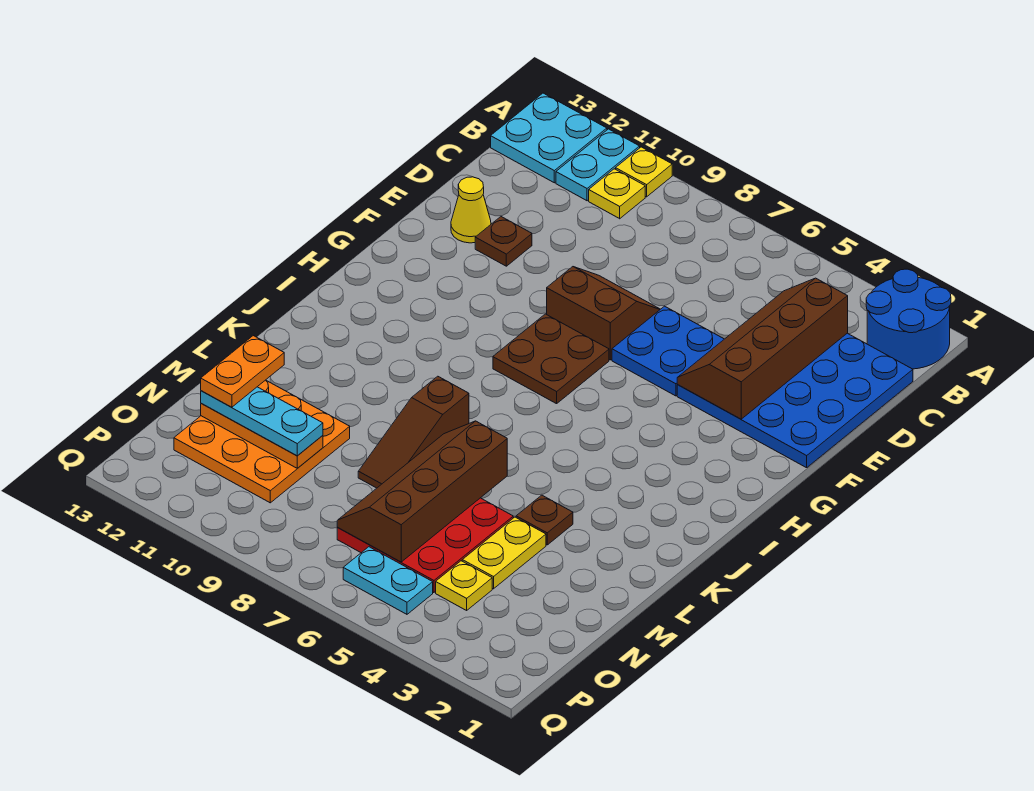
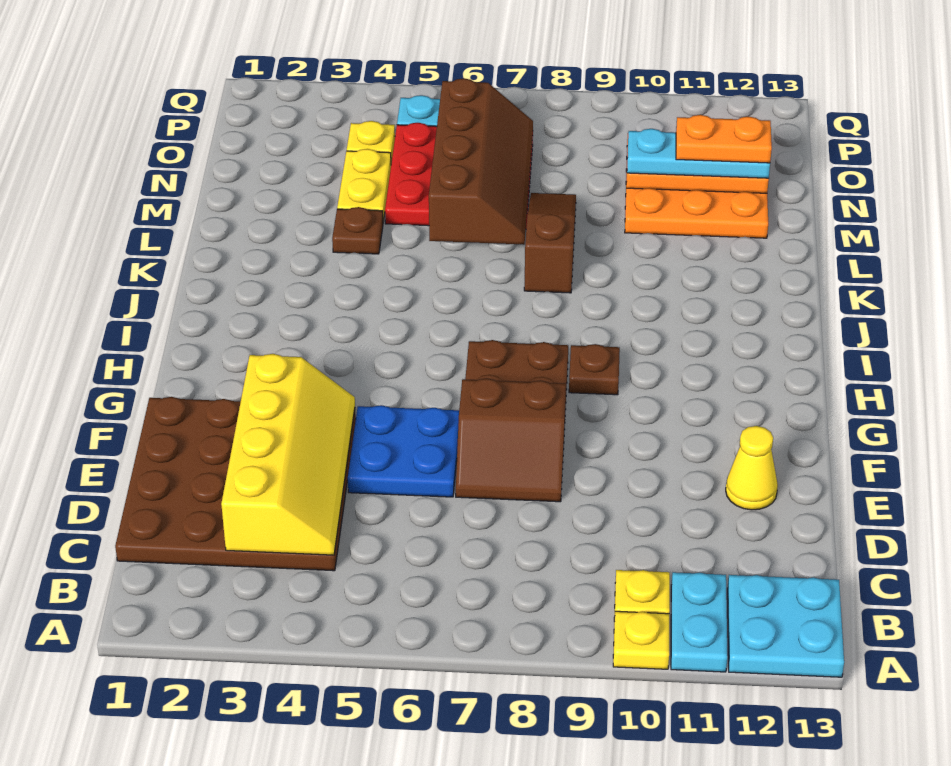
blue round brick A1:B2 level 1 -> none
blue plate C1:F4 level 1 -> brown plate C1:F4 level 1
brown slope C3:F4 level 2 top 3 -> yellow slope C3:F4 level 2 top 3
brown plate E11 level 1 -> brown plate H9 level 1
orange plate M12:N12 level 4 -> orange plate N11:N12 level 4

